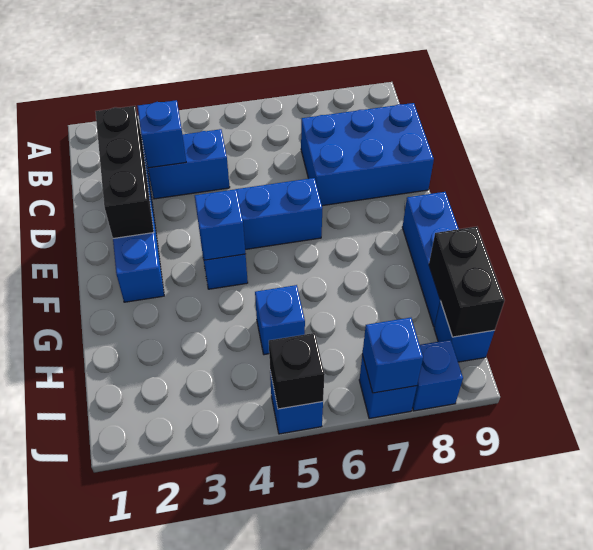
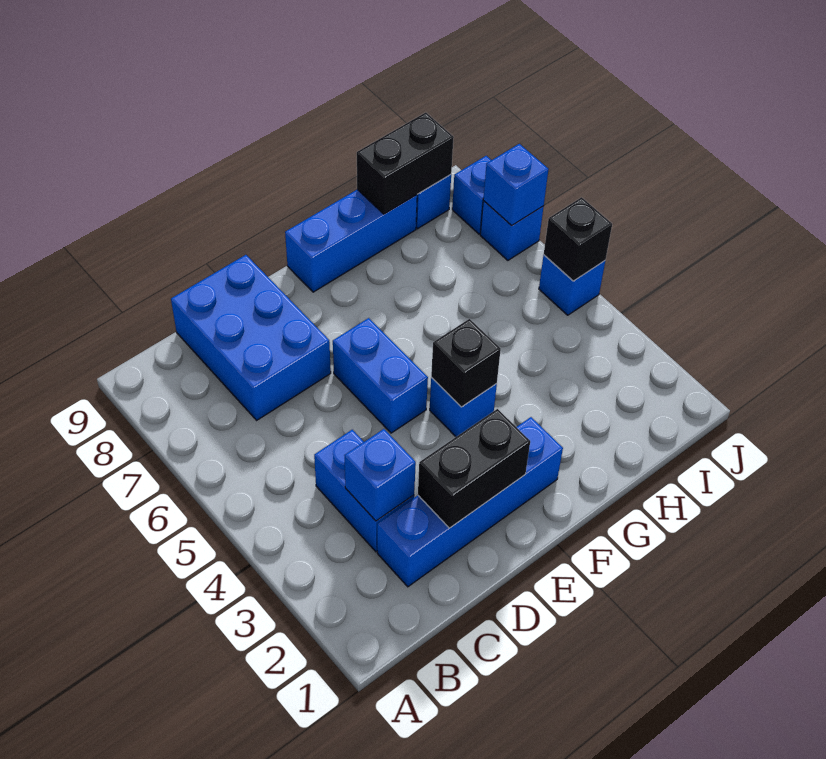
black brick C2:E2 level 2 -> black brick D2:E2 level 2
blue brick F4 level 2 -> black brick F4 level 2
blue brick H5 level 1 -> none

